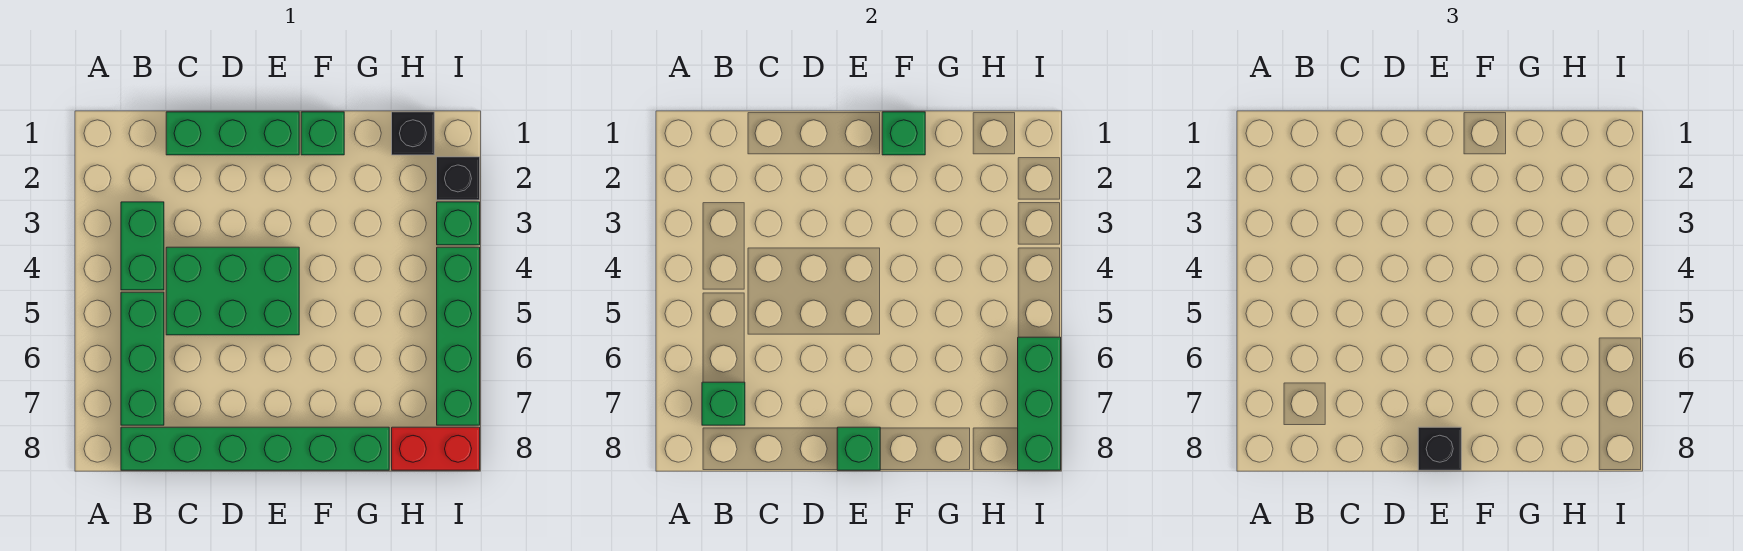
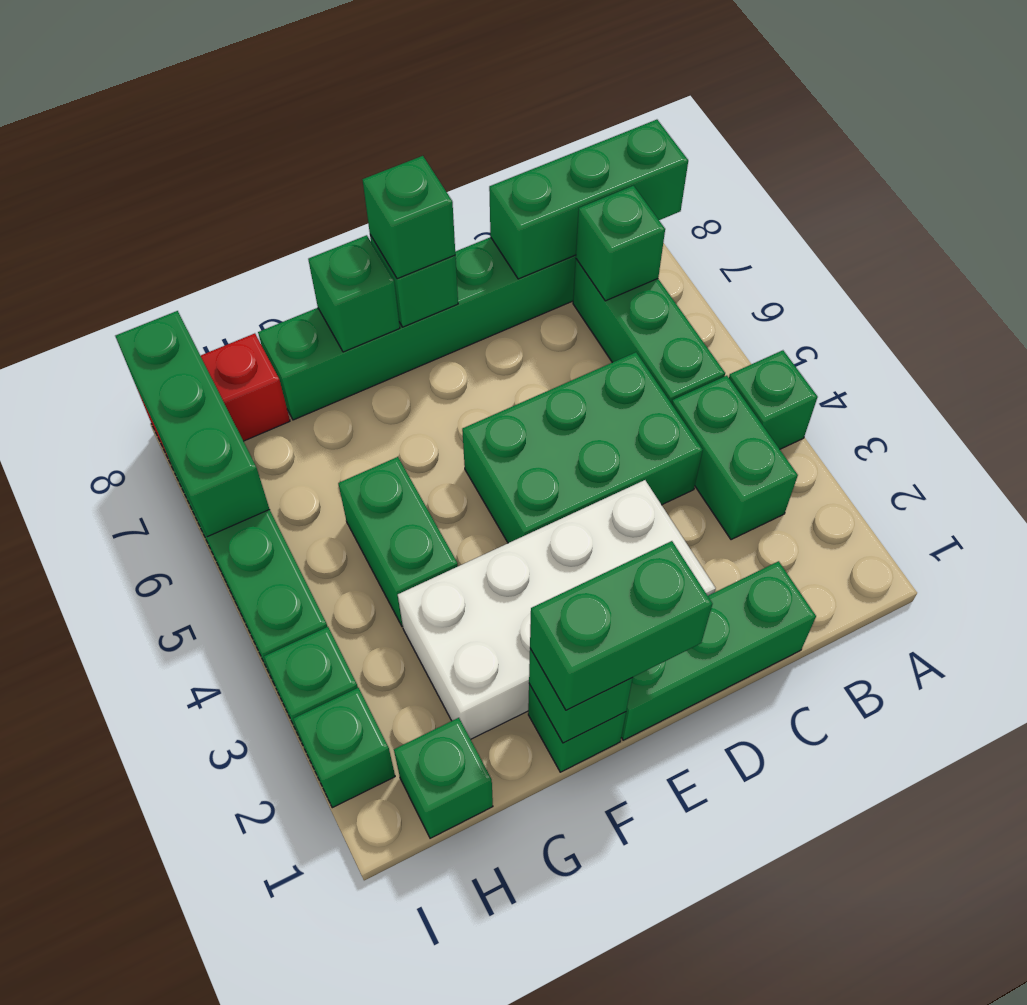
none -> green brick A4 level 1
none -> green brick A8:C8 level 2
none -> white brick D2:G3 level 1
none -> green brick E1:F1 level 3
black brick E8 level 3 -> green brick E8 level 3
none -> green brick F8 level 2
none -> green brick G4:G5 level 1
black brick H1 level 1 -> green brick H1 level 1
black brick I2 level 1 -> green brick I2 level 1

